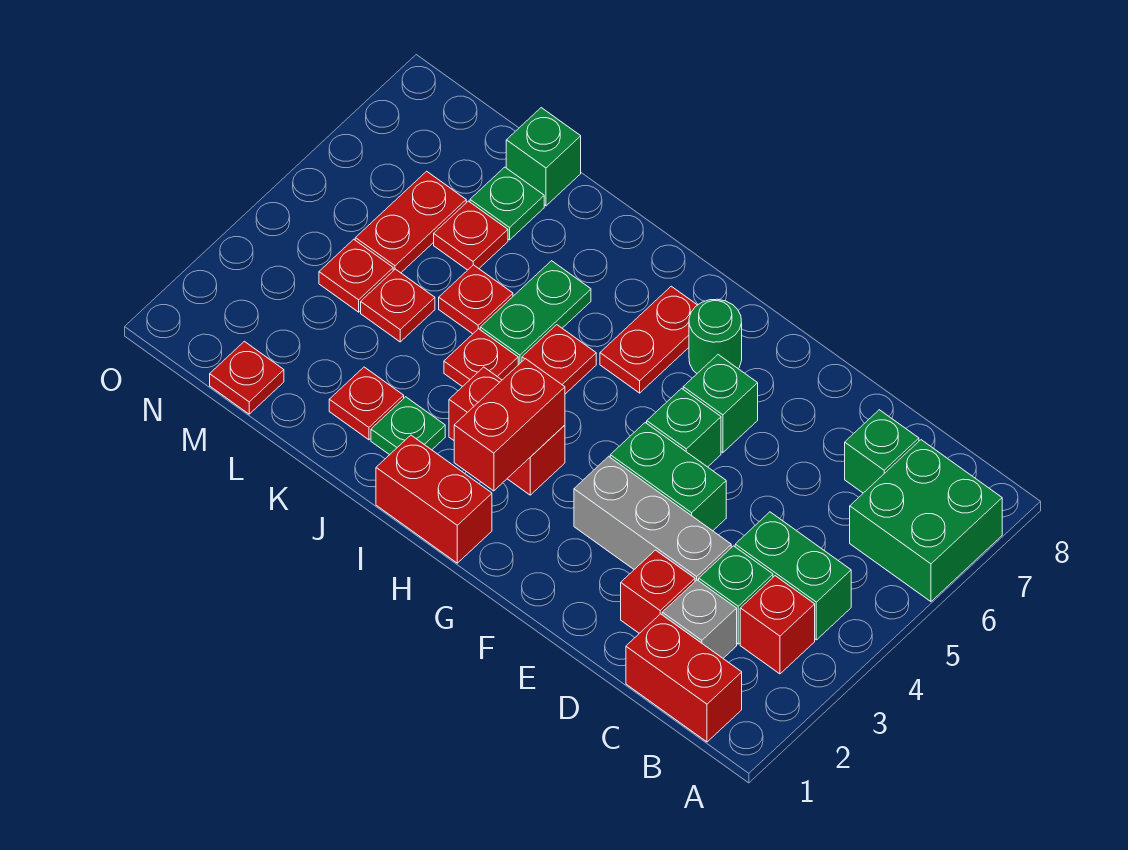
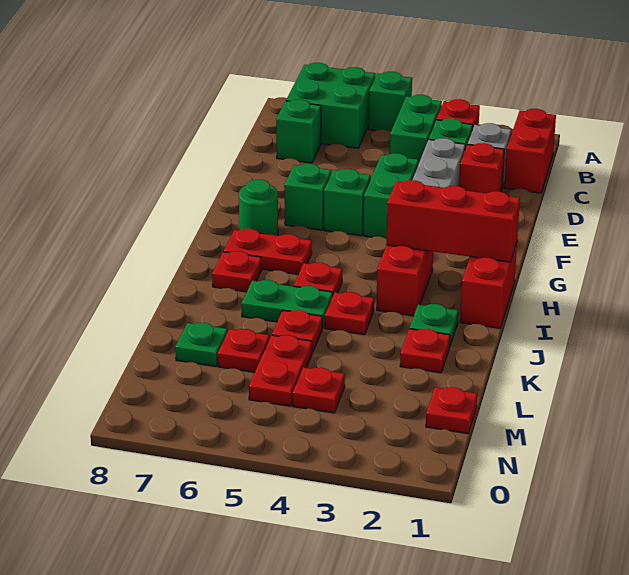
red brick H2:H3 level 2 -> red brick H1:H3 level 2
red plate L4 level 1 -> red plate I7 level 1
green brick L8 level 1 -> green brick A5 level 1
red plate M5:M6 level 1 -> red plate L5:M5 level 1

